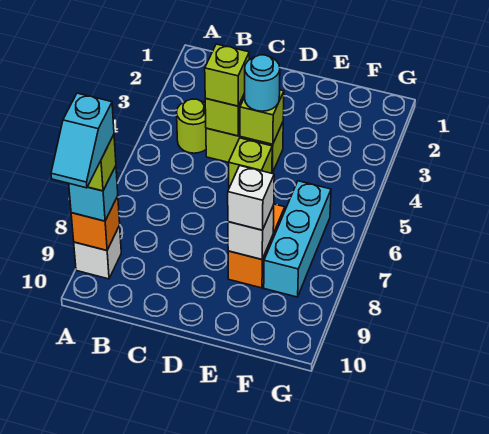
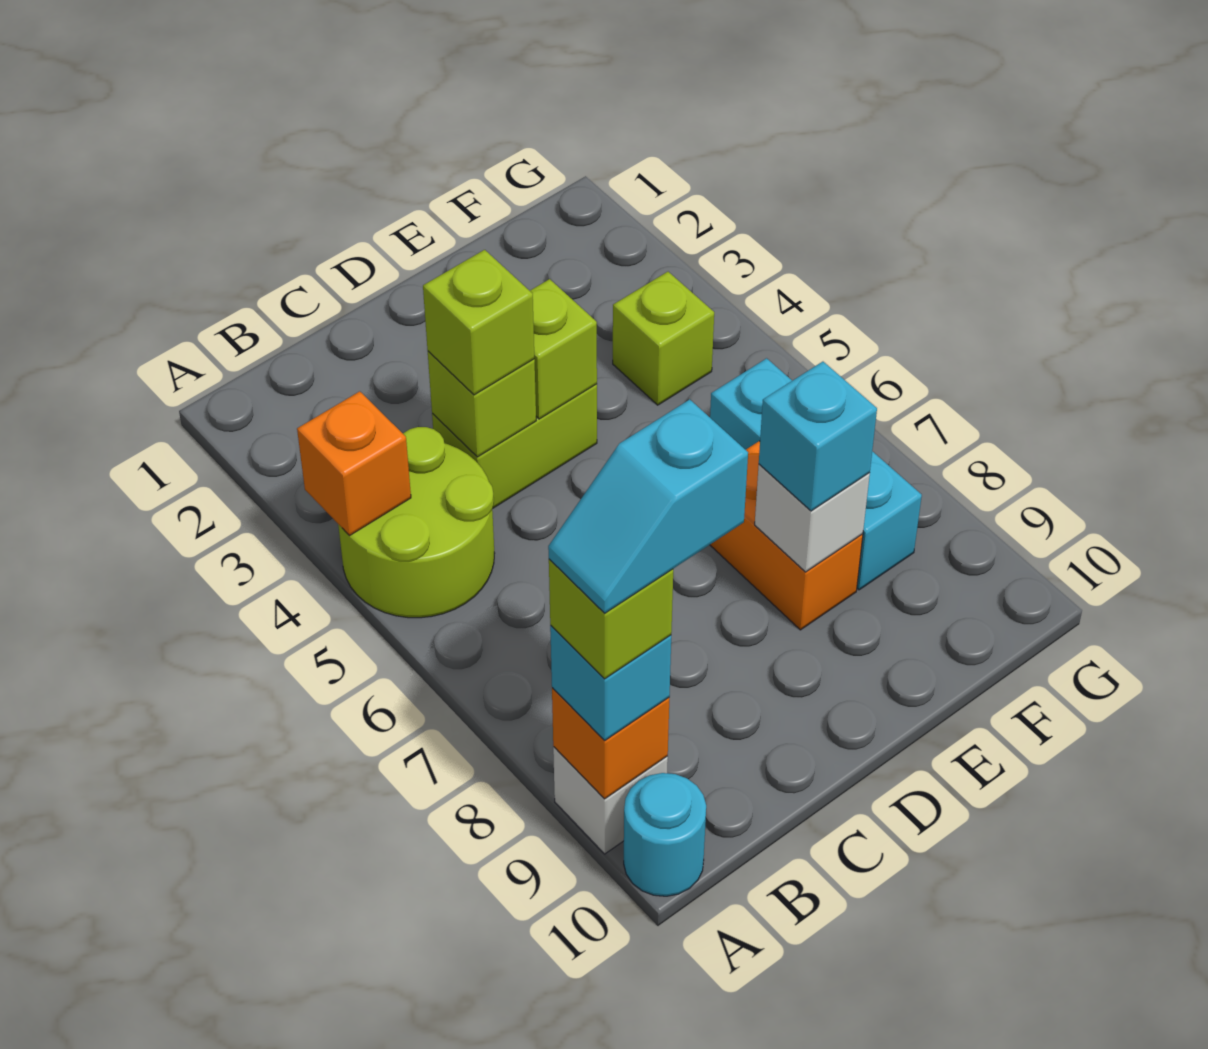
none -> orange brick A4 level 2
cyan slope A9:A10 level 5 top 9 -> cyan slope A9:B9 level 5 top B
lime round brick B4 level 1 -> lime round brick A4:B5 level 1
cyan round brick D4 level 3 -> cyan round brick A10 level 1
lime brick D5 level 1 -> lime brick F4 level 1
white brick E8 level 3 -> cyan brick E8 level 3

